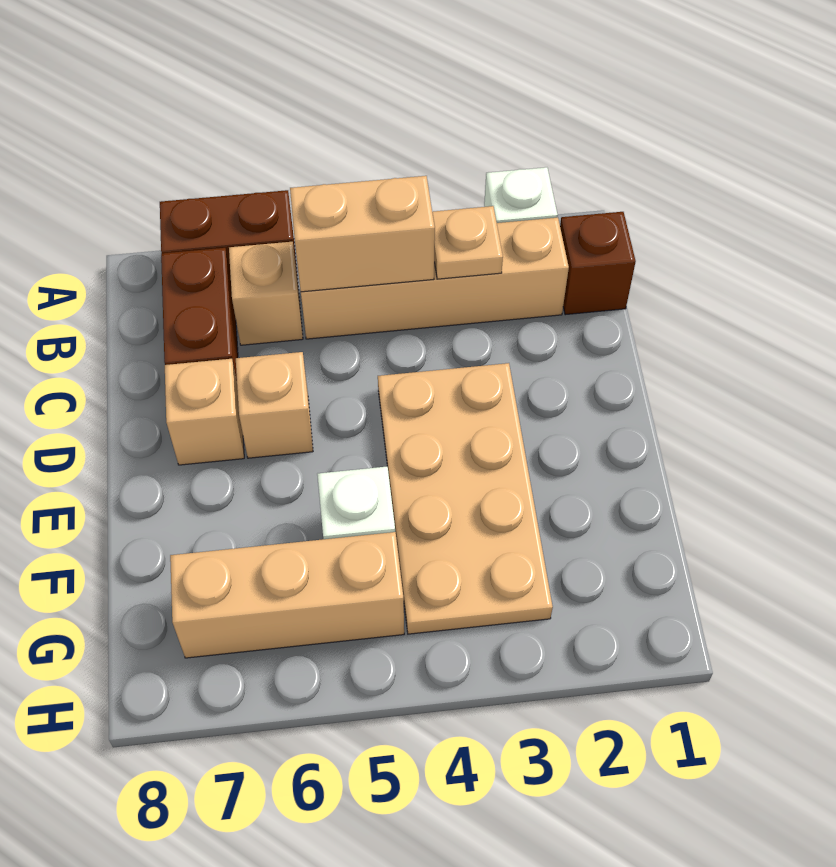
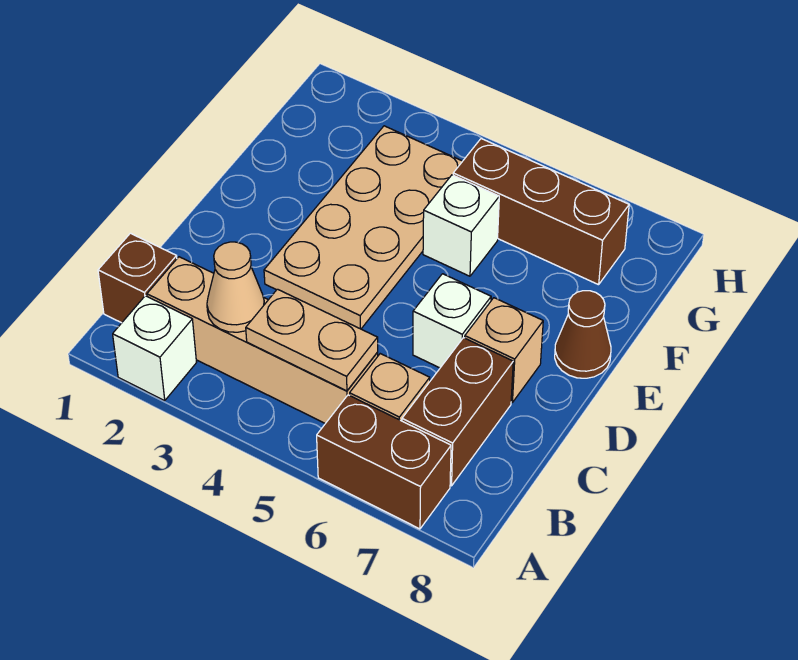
tan plate B3 level 2 -> tan cone B3 level 2
tan brick B4:B5 level 2 -> tan plate B4:B5 level 2
tan brick D6 level 1 -> white brick D6 level 1
none -> brown cone E8 level 1
tan brick G5:G7 level 1 -> brown brick G5:G7 level 1

